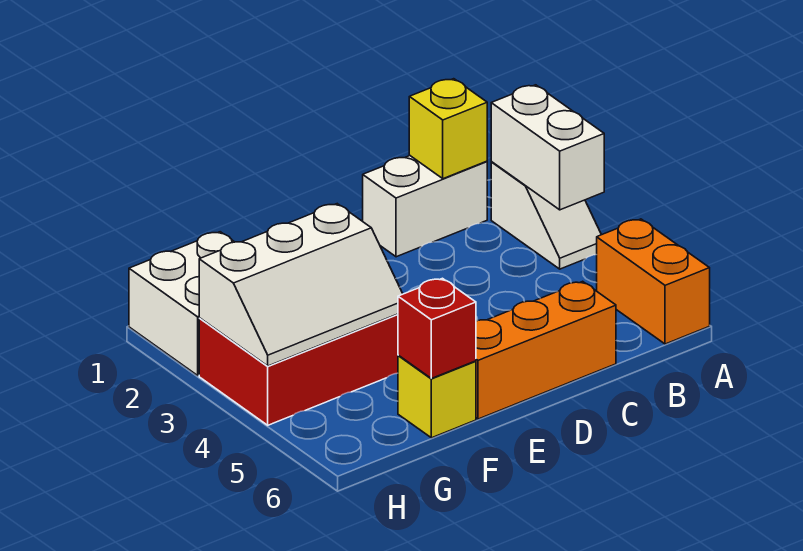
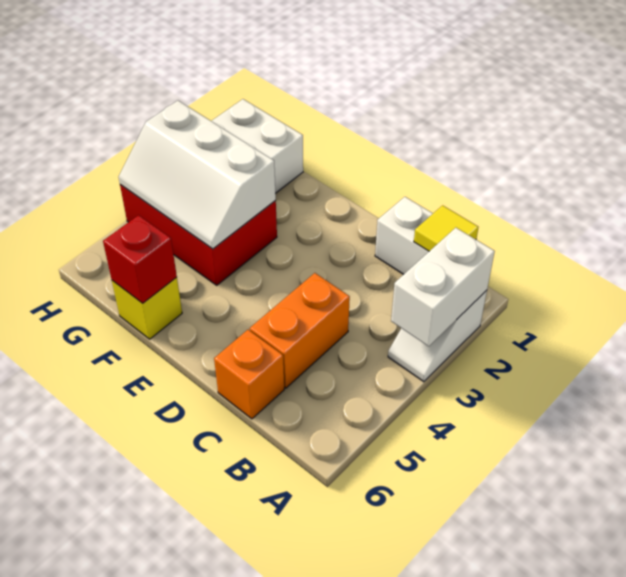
orange brick A5:A6 level 1 -> orange brick C4:C5 level 1
yellow brick B1 level 2 -> yellow tile B1 level 2
orange brick C6:E6 level 1 -> orange brick C6 level 1

